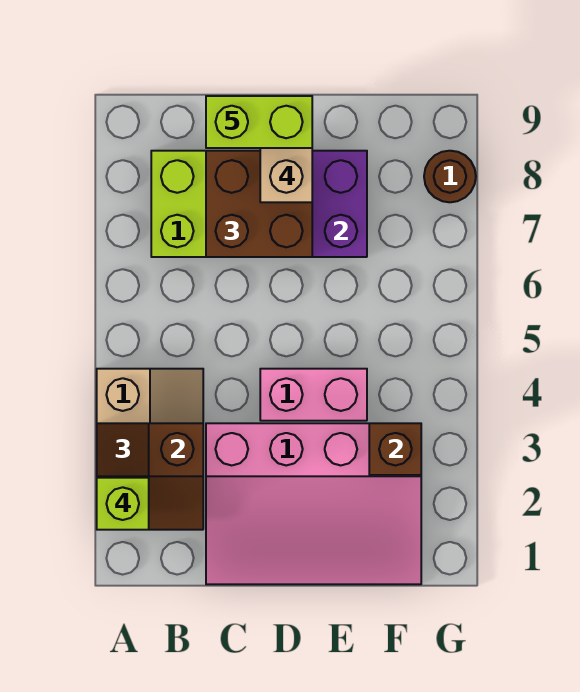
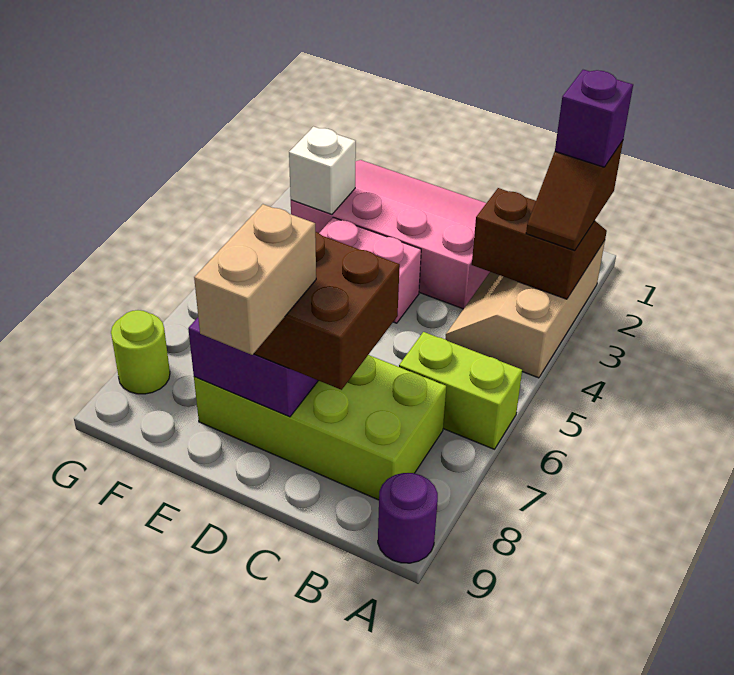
lime brick A2 level 4 -> purple brick A2 level 4
none -> purple round brick A9 level 1
lime brick C9:D9 level 5 -> lime brick A6:B6 level 1
brown brick F3 level 2 -> white brick F3 level 2
brown round brick G8 level 1 -> lime round brick G8 level 1

